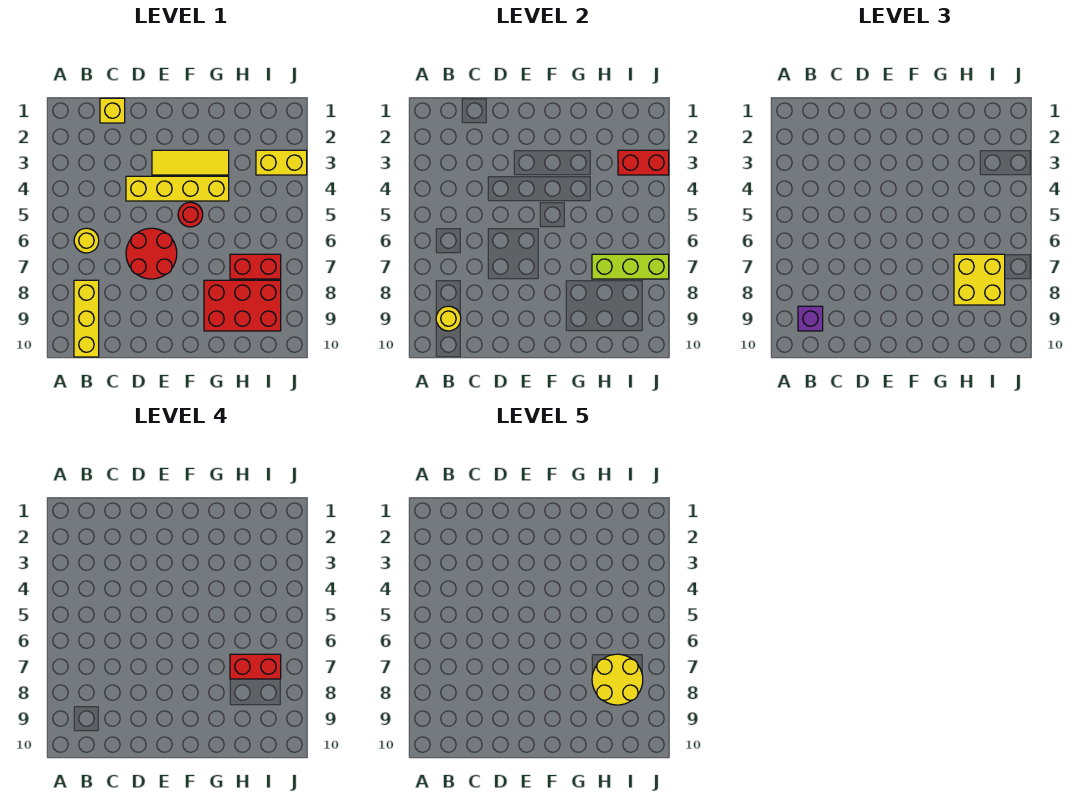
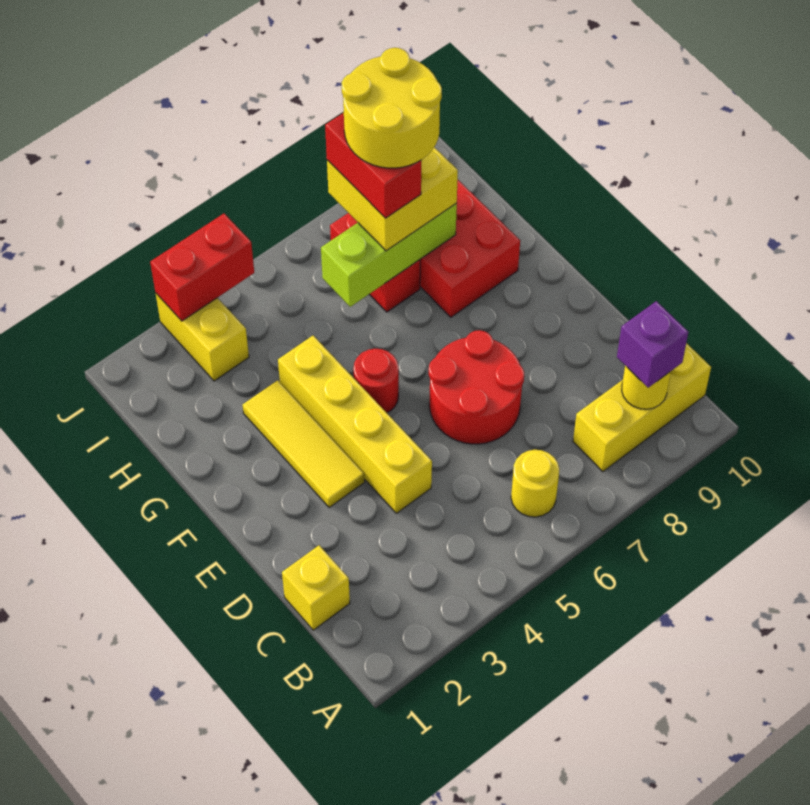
lime brick H7:J7 level 2 -> lime brick H6:H8 level 2
red brick I3:J3 level 2 -> red brick J3:J4 level 2

